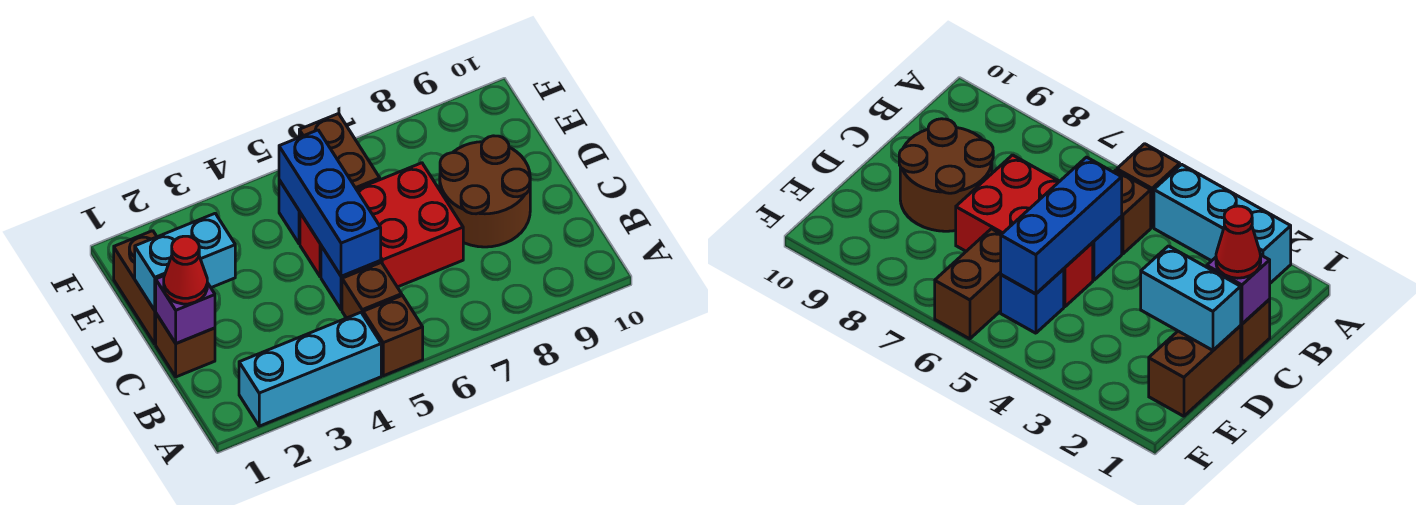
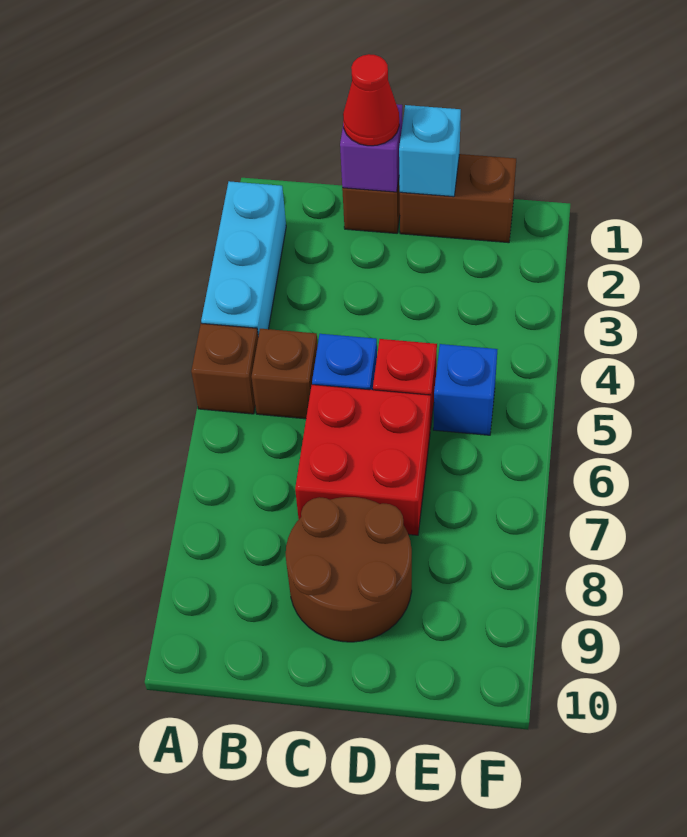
blue brick C5:E5 level 2 -> none
cyan brick D1:D2 level 2 -> cyan brick D1 level 2
brown brick E6:F6 level 1 -> none

